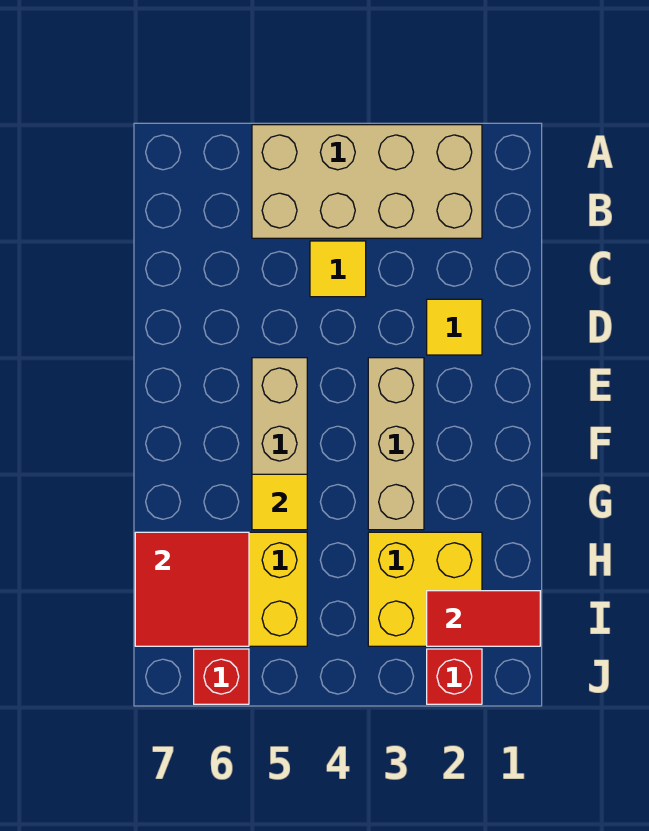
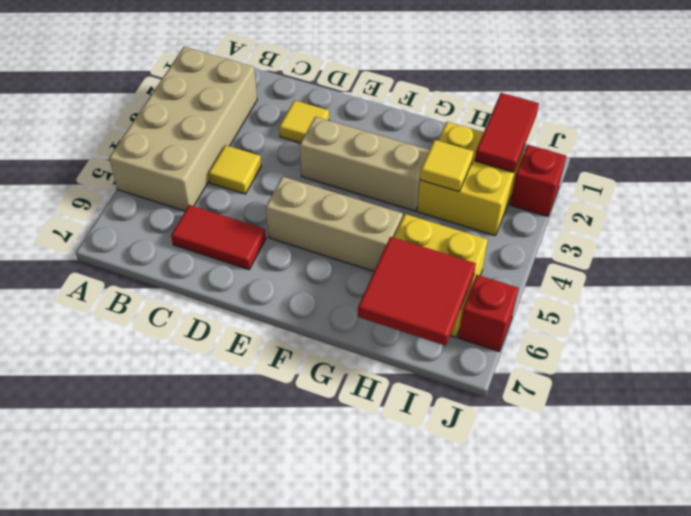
none -> red tile C6:D6 level 1
yellow tile G5 level 2 -> yellow tile H3 level 2

